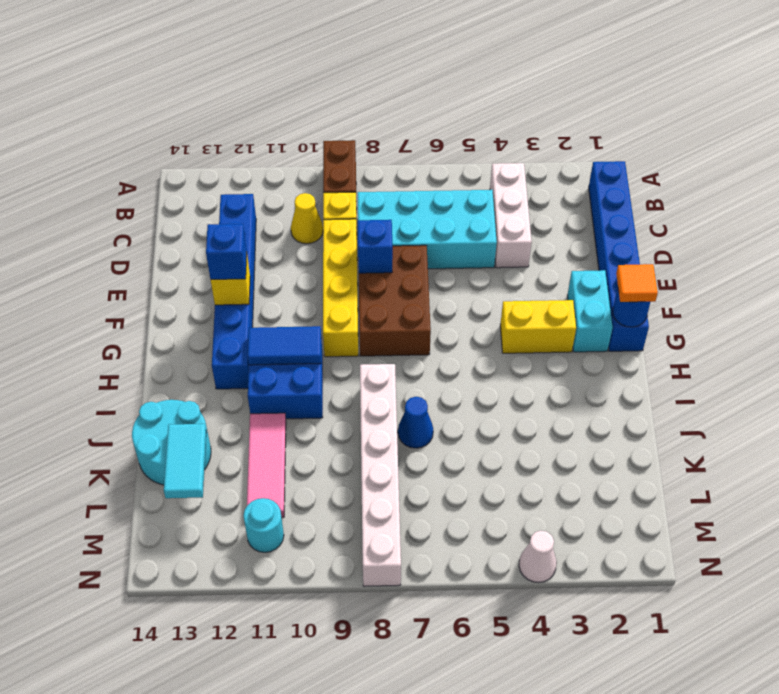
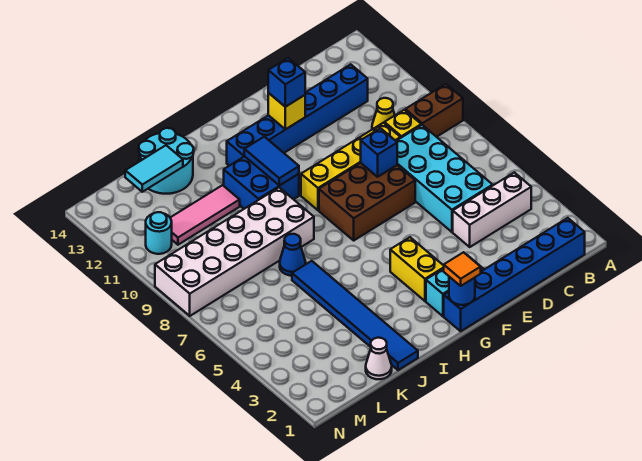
white brick I8:N8 level 1 -> white brick I8:N9 level 1
none -> blue tile J1:J6 level 1
white cone N4 level 1 -> white cone K1 level 1

